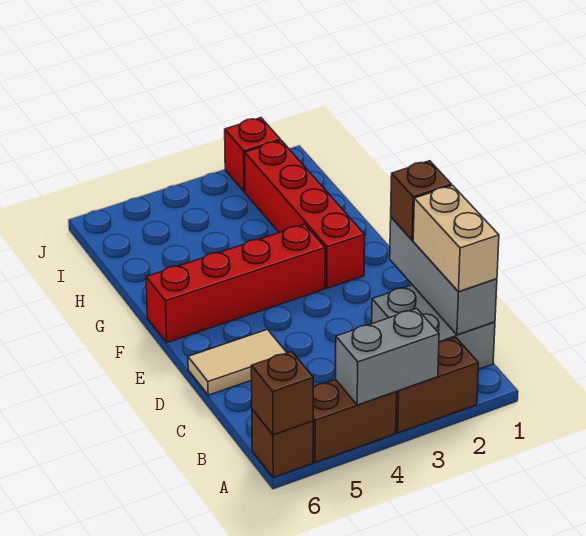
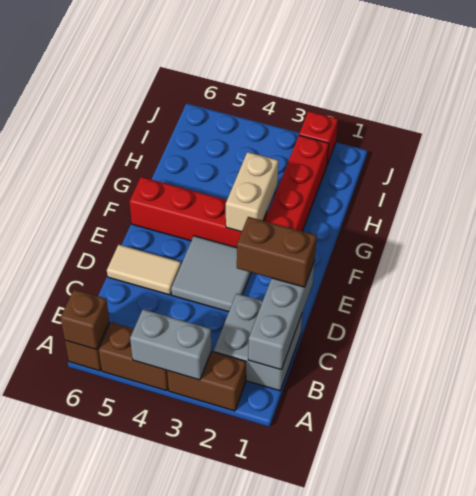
tan brick B1:C1 level 3 -> tan brick F3:G3 level 2
brown brick D1 level 3 -> brown brick D1:D2 level 3
none -> grey tile D3:E4 level 1

